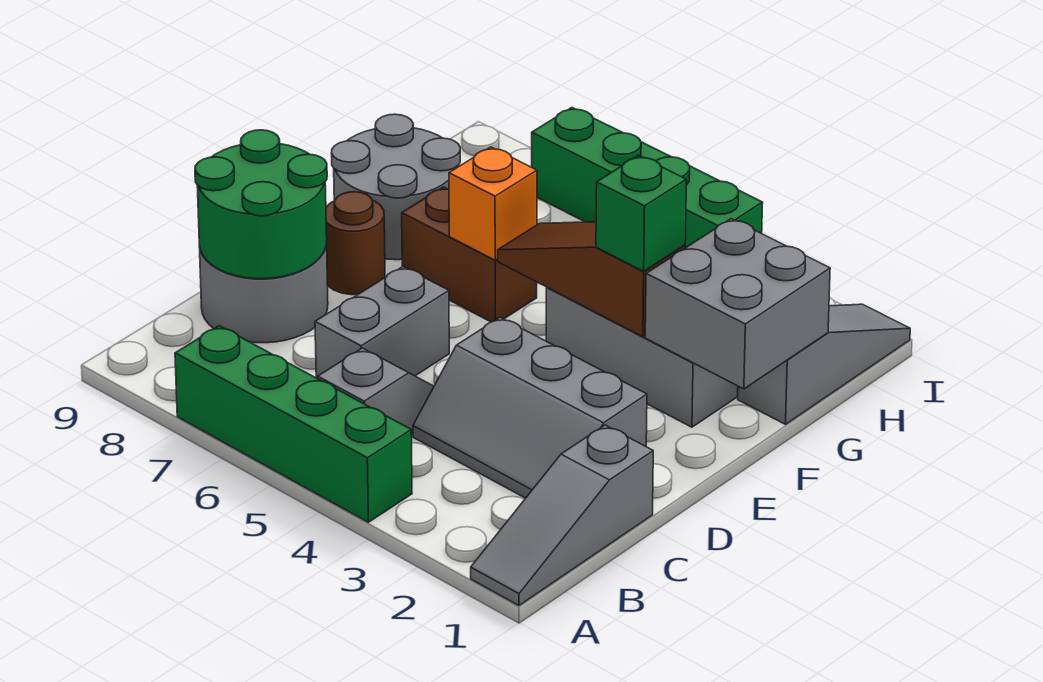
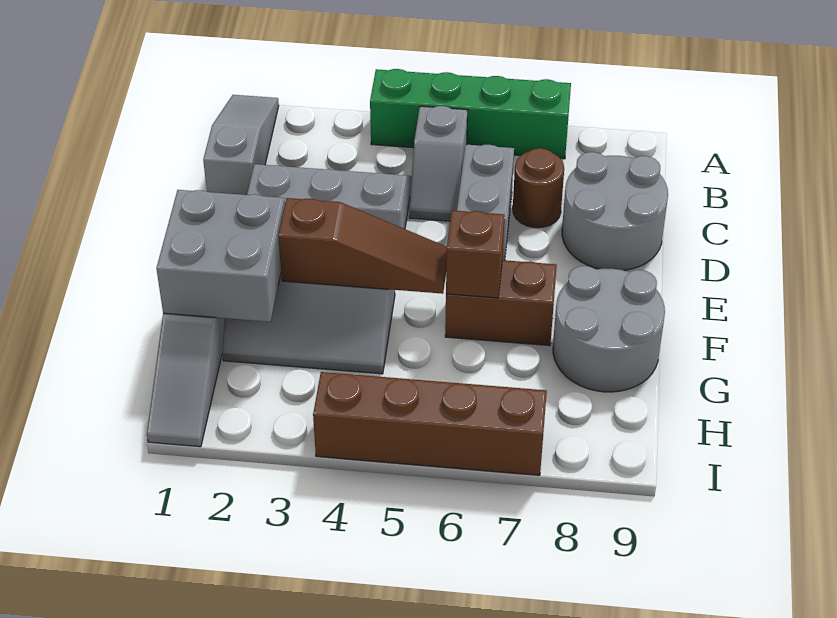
green round brick C8:D9 level 2 -> none
brown round brick E8 level 1 -> brown round brick C7 level 1
green brick F3 level 3 -> none
orange brick F6 level 2 -> brown brick F6 level 2
green brick I4:I7 level 1 -> brown brick I4:I7 level 1

